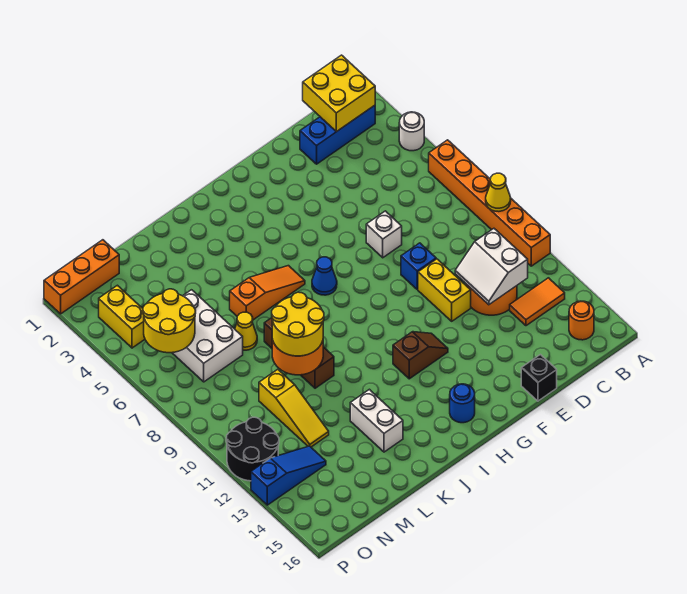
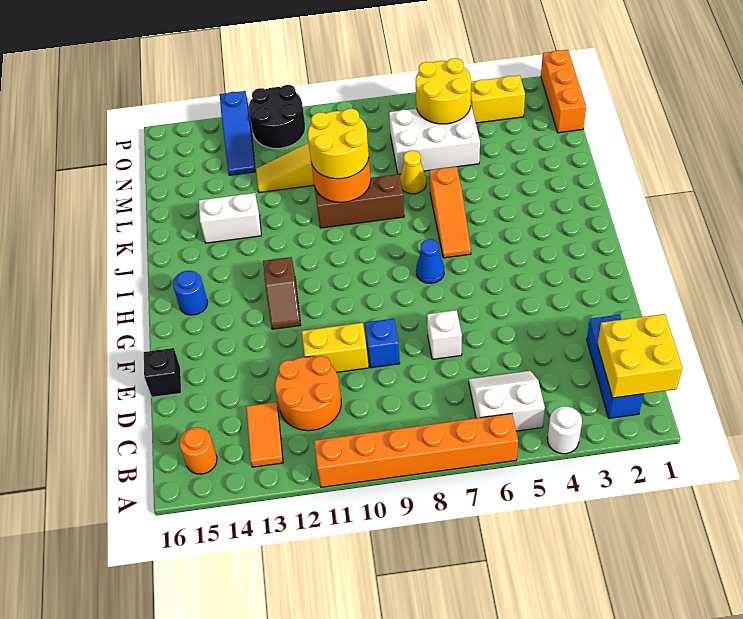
yellow cone A9 level 2 -> none
white slope C11:D12 level 2 top C -> white slope B5:C6 level 1 top B

